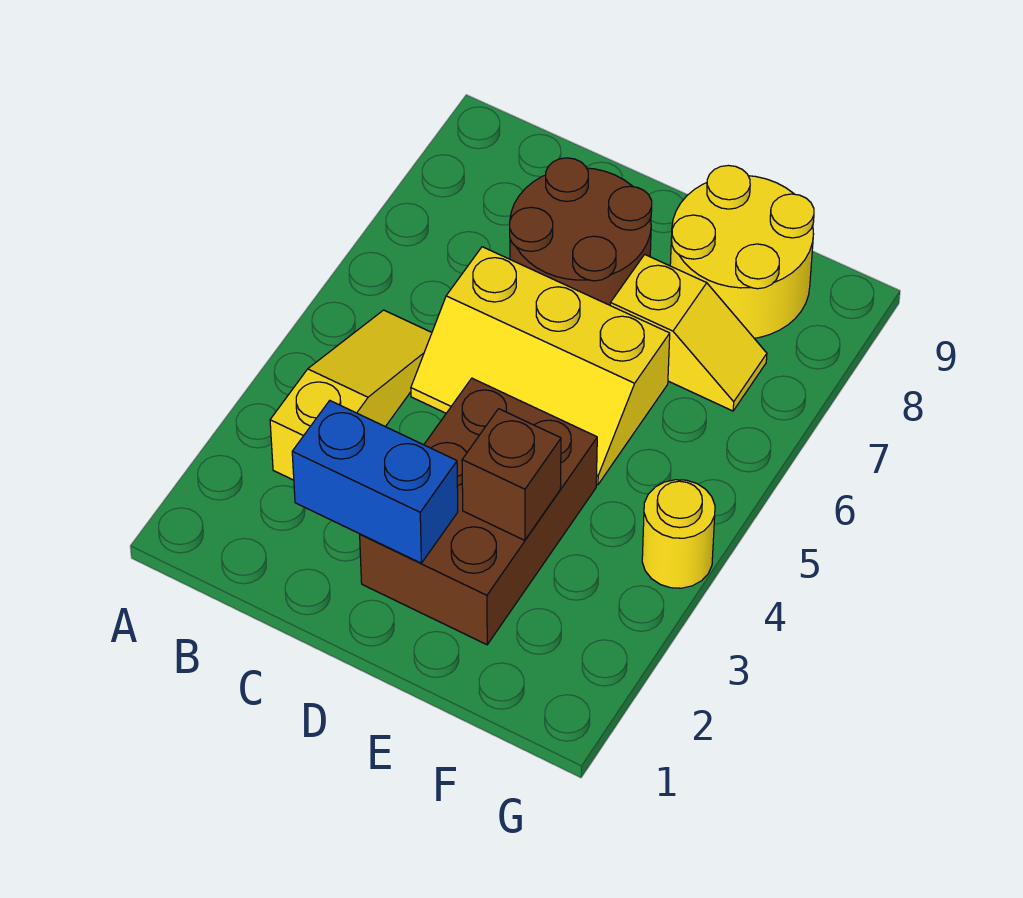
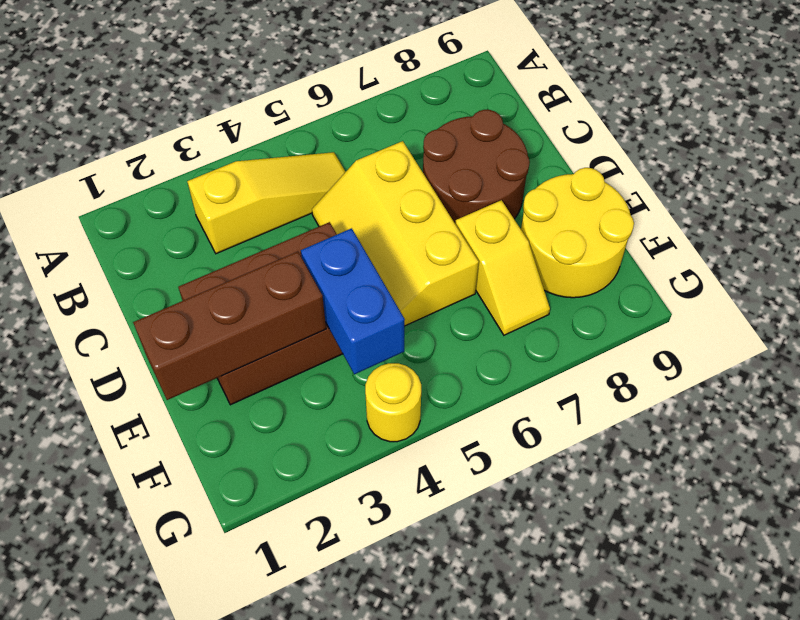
blue brick C2:D2 level 2 -> blue brick E4:F4 level 2
brown brick E3 level 2 -> brown brick E1:E3 level 2

